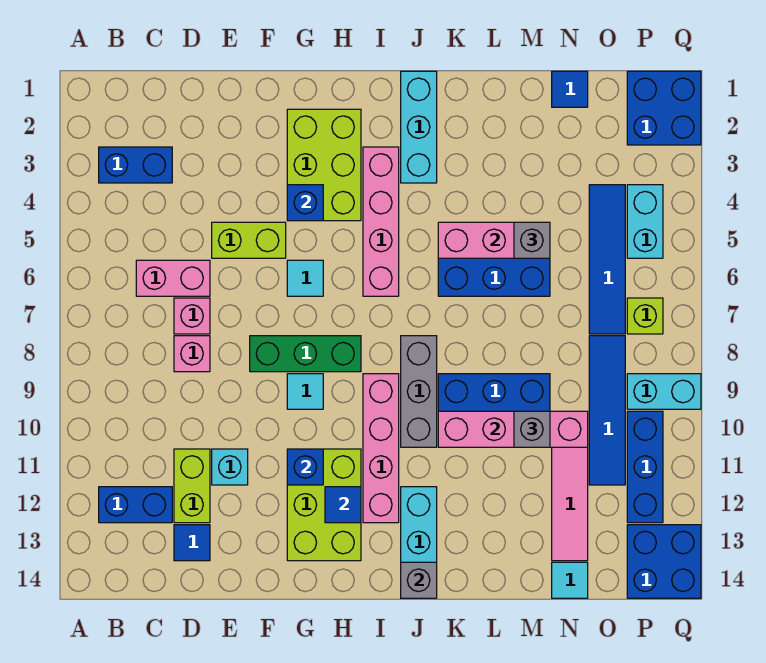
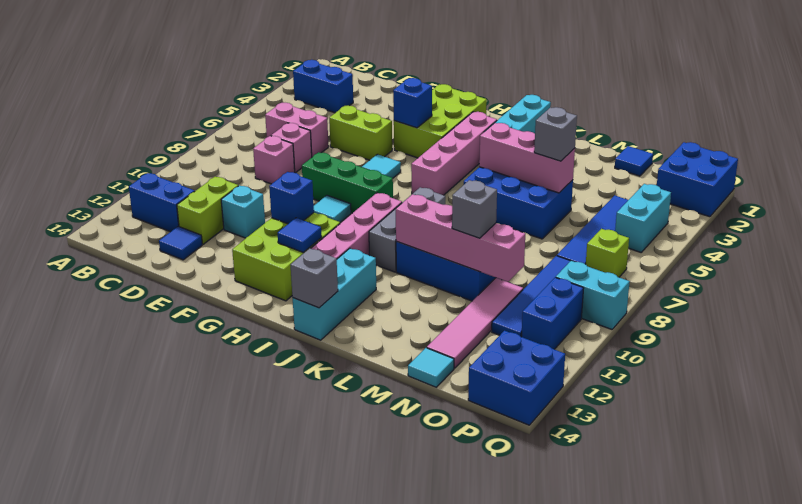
blue brick P10:P12 level 1 -> blue brick P10:P11 level 1

